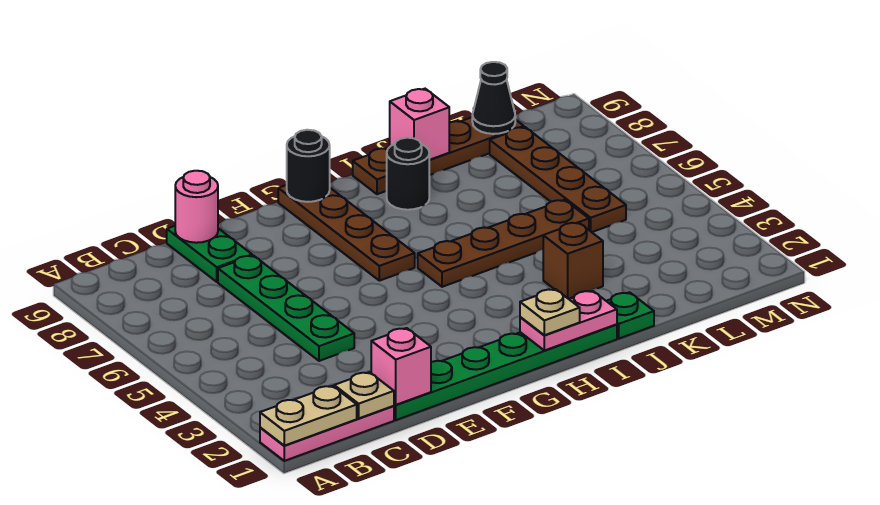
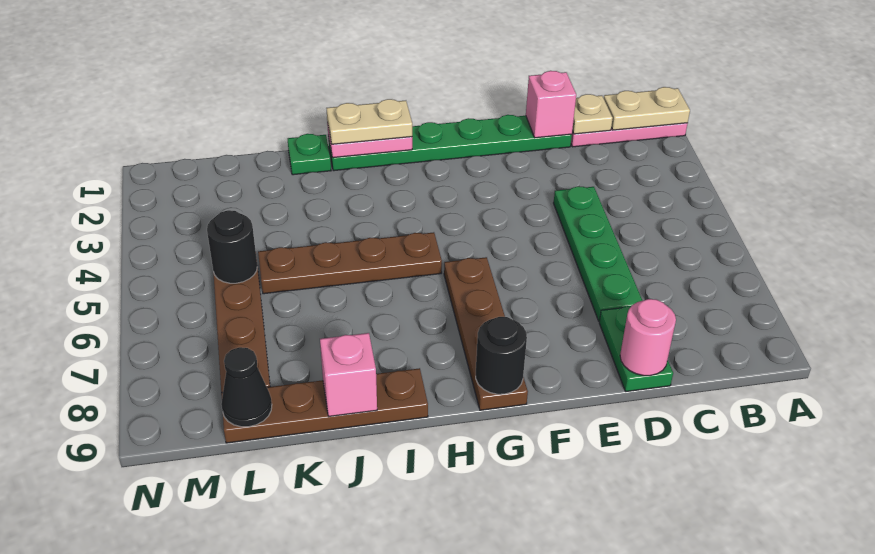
tan plate H1 level 3 -> tan plate H1:I1 level 3
black round brick I8 level 1 -> black round brick L5 level 2
brown brick J3 level 1 -> none

